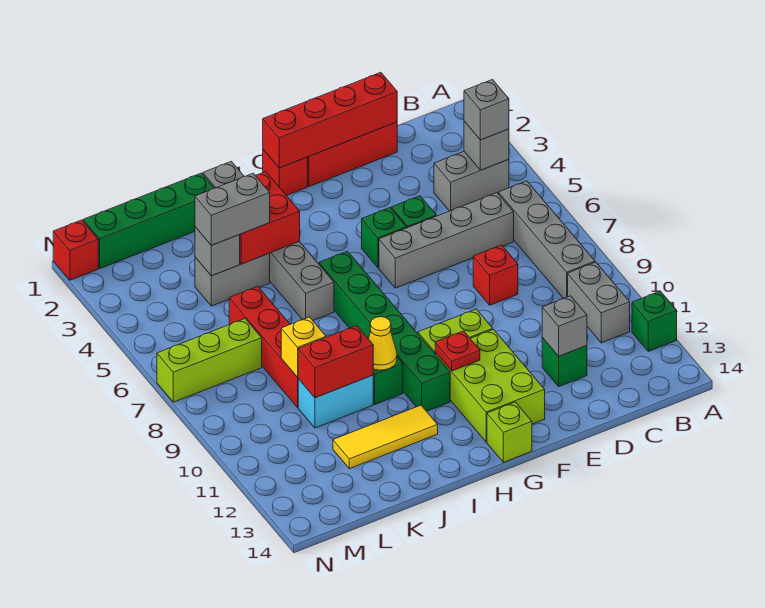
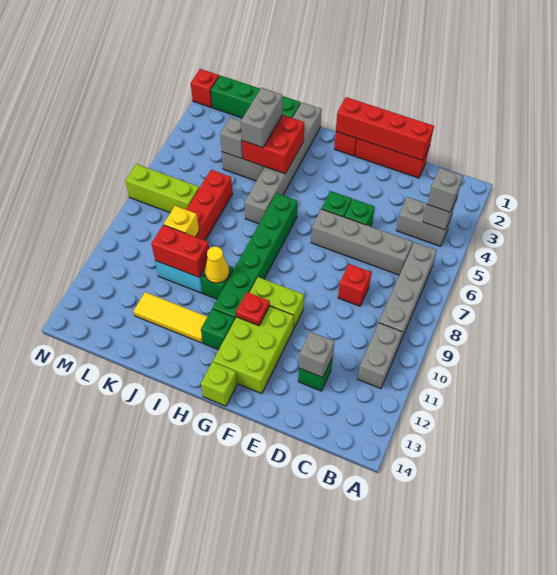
green brick A12 level 1 -> green brick H12 level 1
grey brick J4:K4 level 3 -> grey brick J3:J4 level 3

